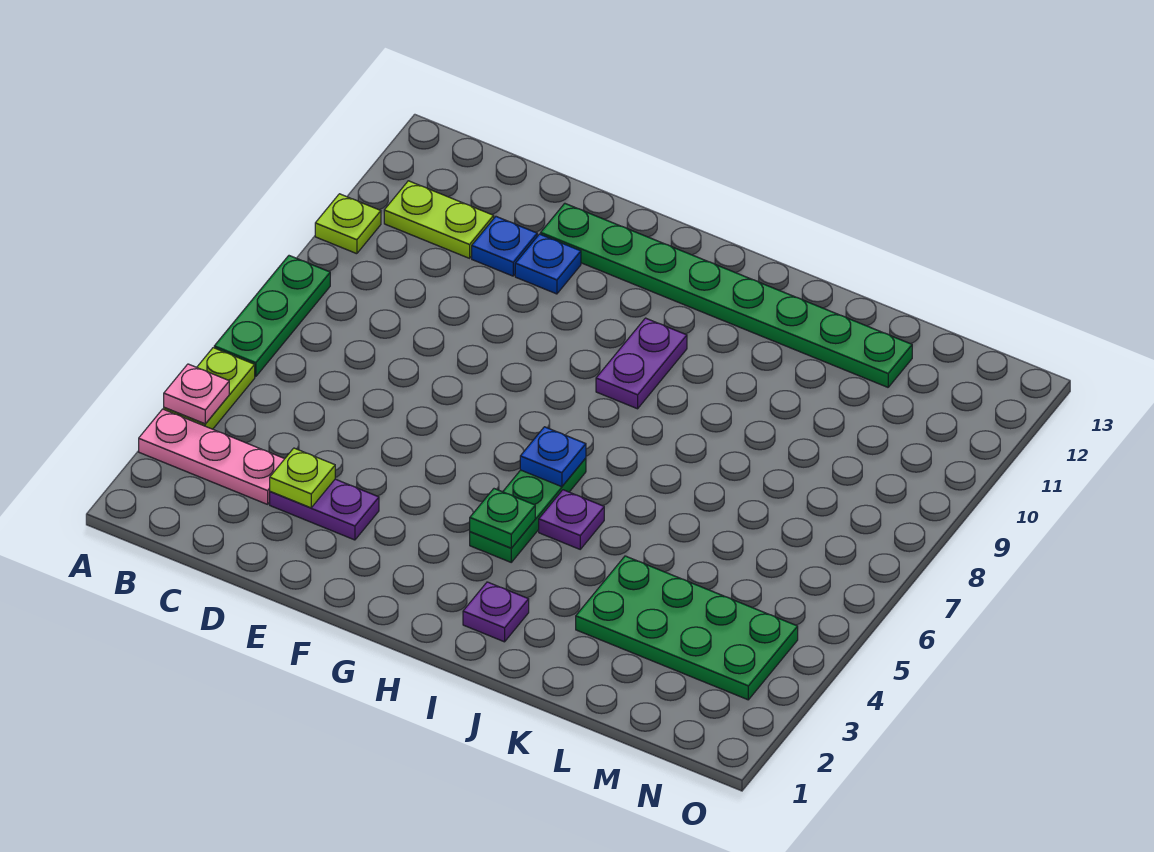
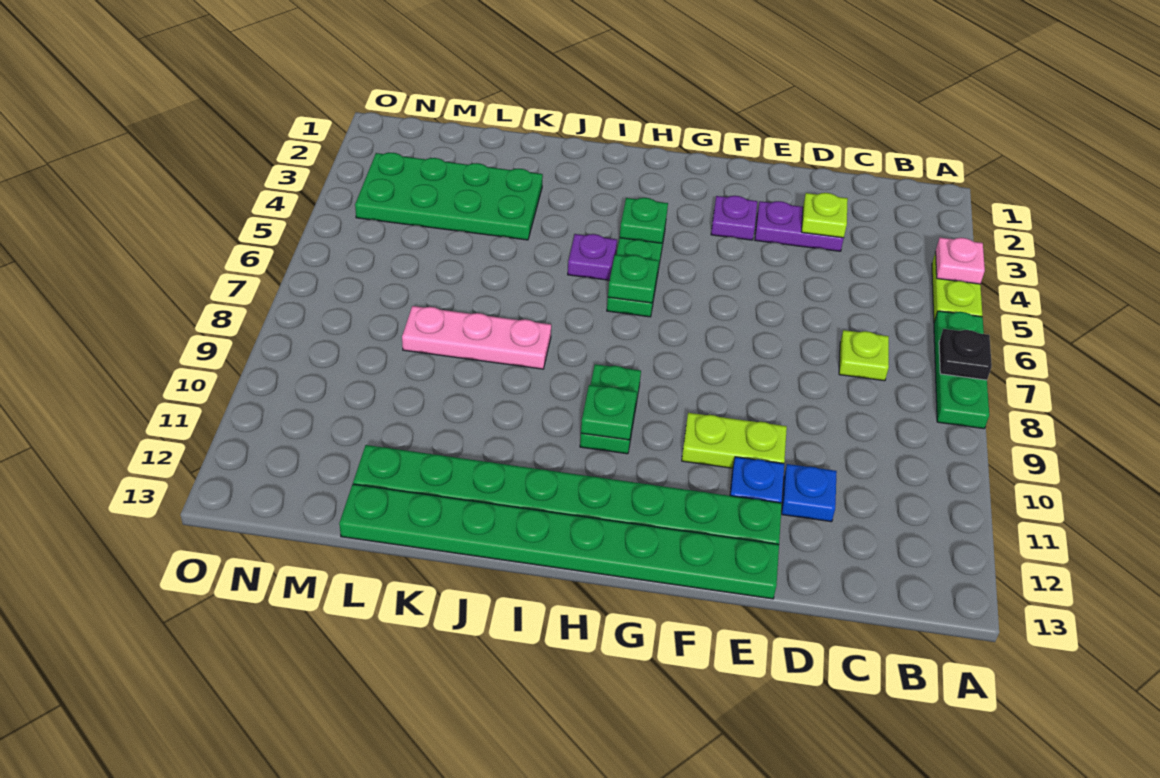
pink plate A3:C3 level 1 -> pink plate J8:L8 level 1
none -> black plate A7 level 2
lime plate A10 level 1 -> lime plate C7 level 1
lime plate B11:C11 level 1 -> lime plate E10:F10 level 1
none -> green plate E13:L13 level 1
blue plate H6 level 2 -> green plate H6 level 2
purple plate H9:H10 level 1 -> green plate H9:H10 level 1
none -> green plate H10 level 2
purple plate I2 level 1 -> purple plate F3 level 1

